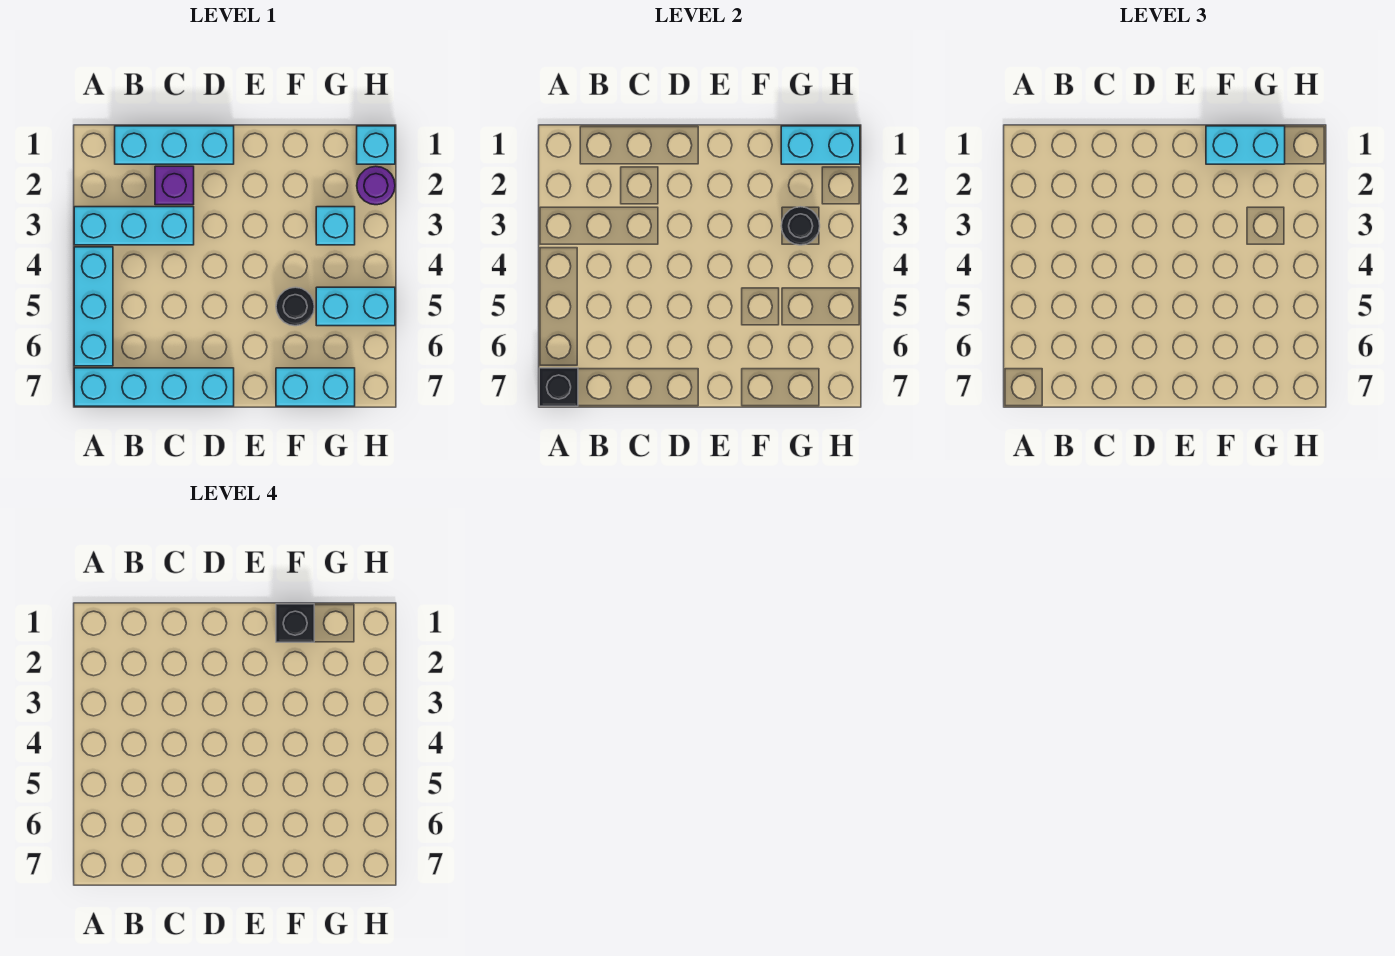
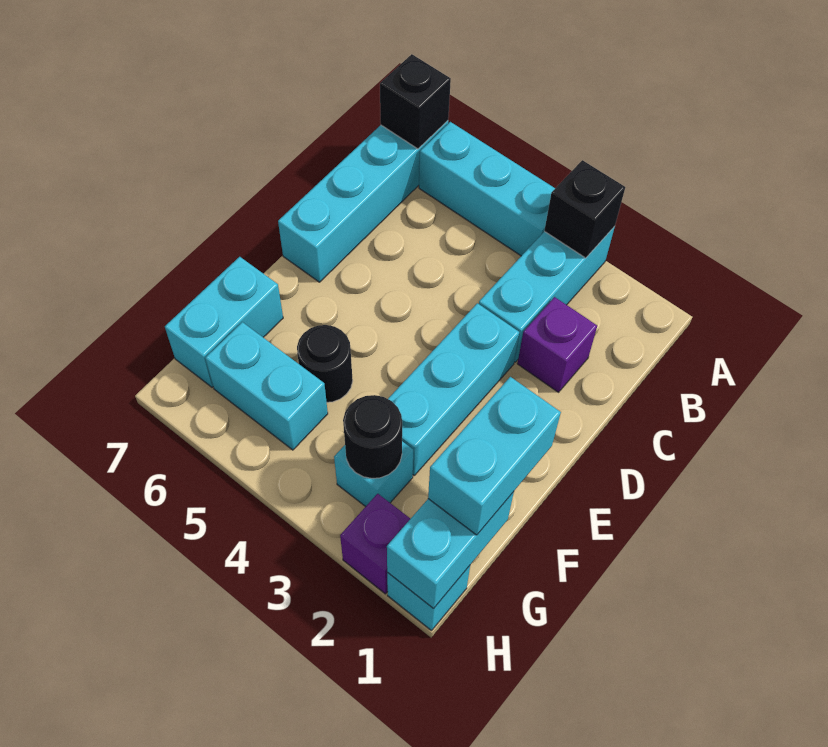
cyan brick B1:D1 level 1 -> cyan brick D3:F3 level 1
black brick F1 level 4 -> black brick A3 level 2
cyan brick G5:H5 level 1 -> cyan brick G5:G6 level 1
purple round brick H2 level 1 -> purple brick H2 level 1

